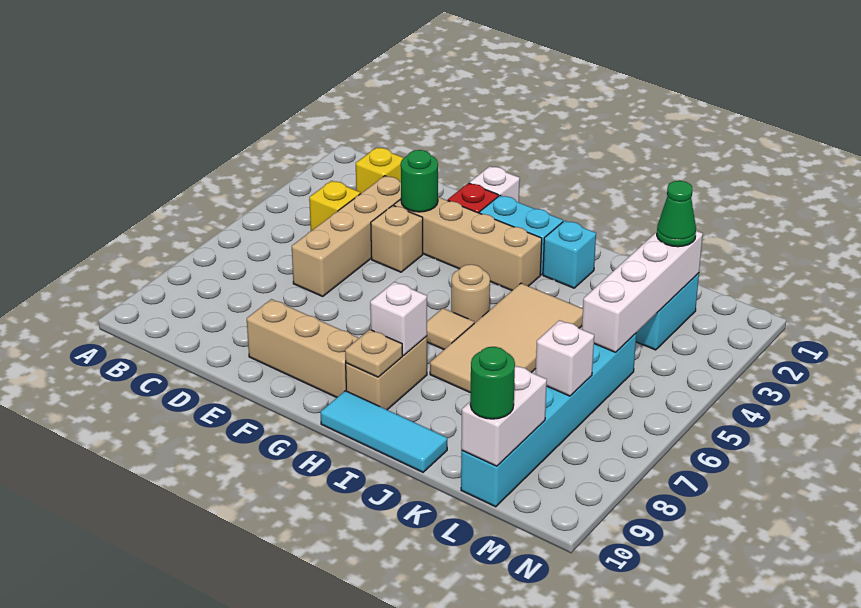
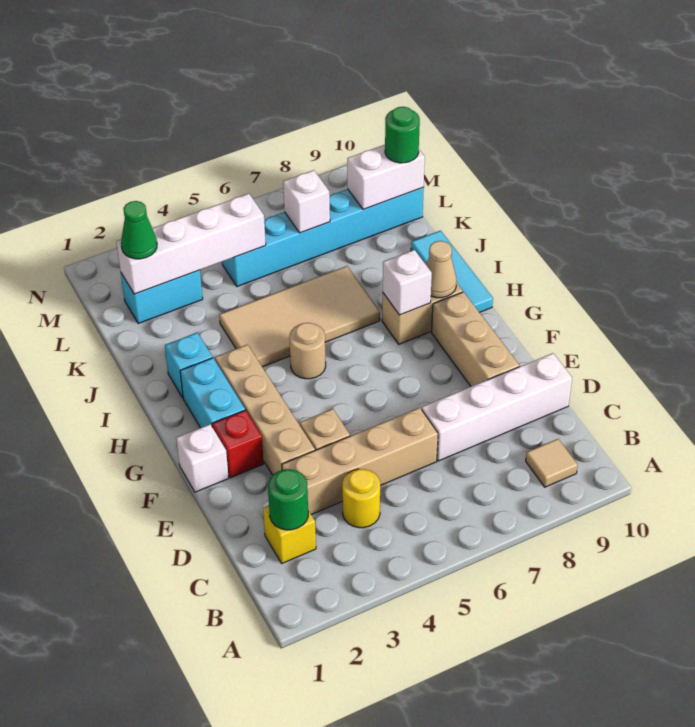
yellow brick C4 level 1 -> yellow round brick C4 level 1
none -> white brick D7:D10 level 1
green round brick E3 level 2 -> green round brick C2 level 2
tan tile H6 level 1 -> tan tile B9 level 1
tan plate H9 level 2 -> tan cone H9 level 2

